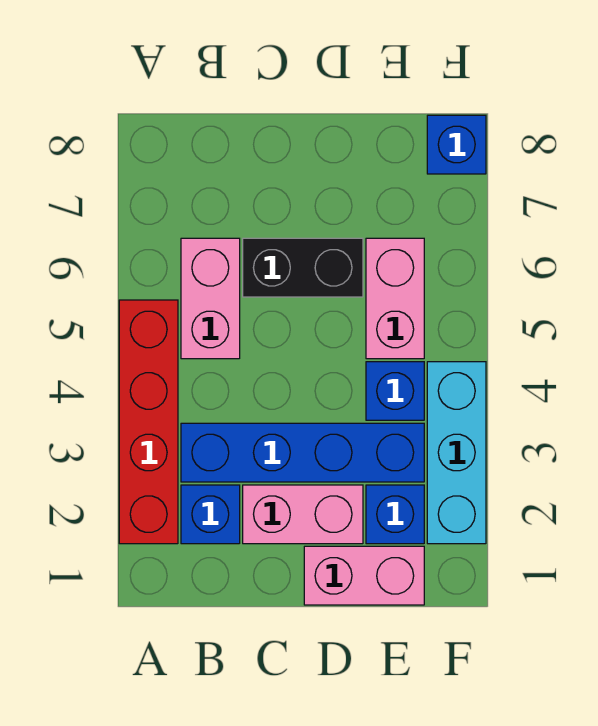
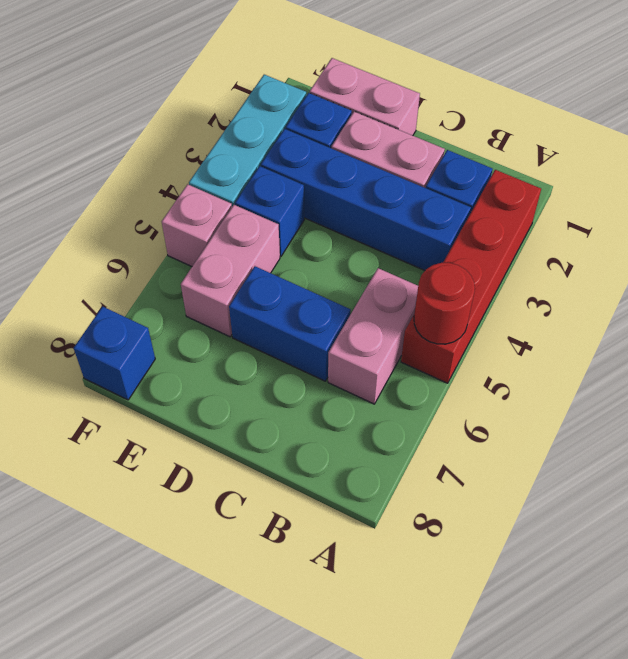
none -> red round brick A5 level 2
black brick C6:D6 level 1 -> blue brick C6:D6 level 1
none -> pink brick F5 level 1

